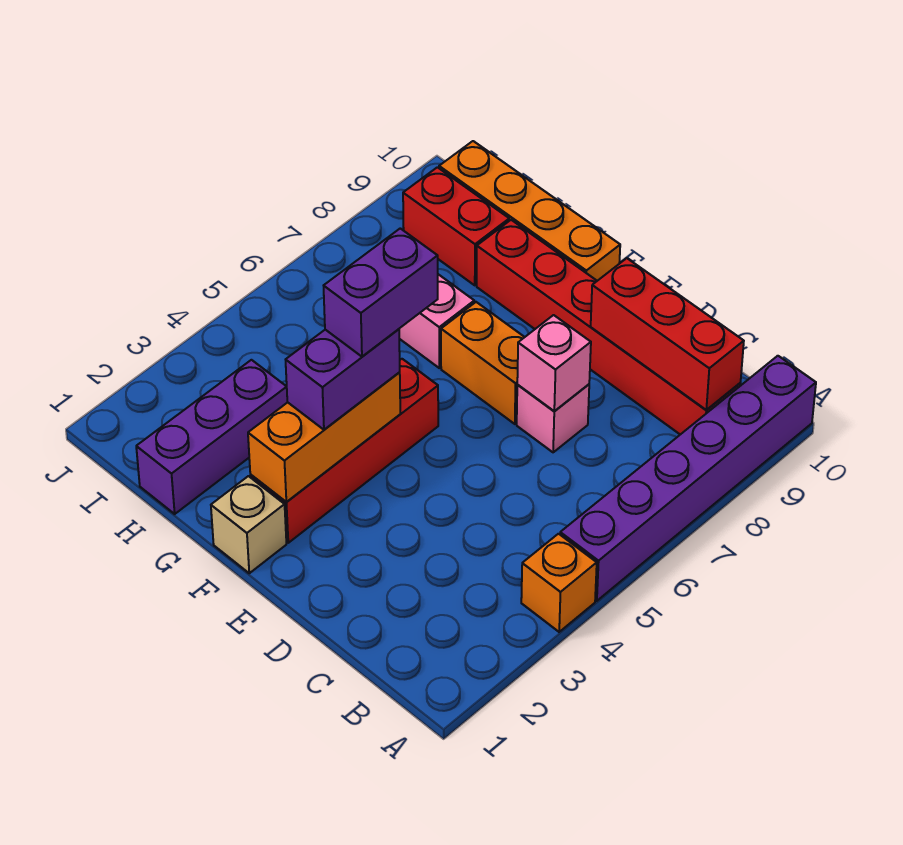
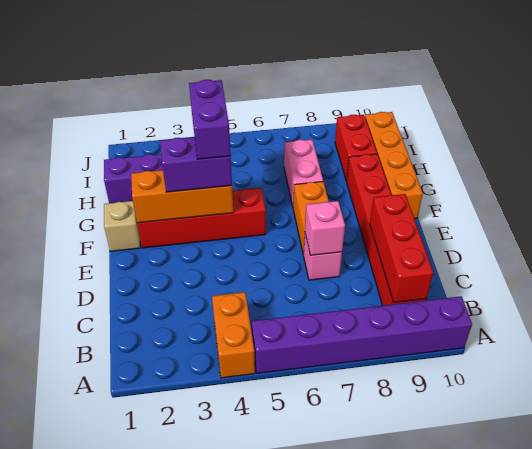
orange brick A4 level 1 -> orange brick A4:B4 level 1
purple brick F4:F5 level 4 -> purple brick F4:G4 level 4

